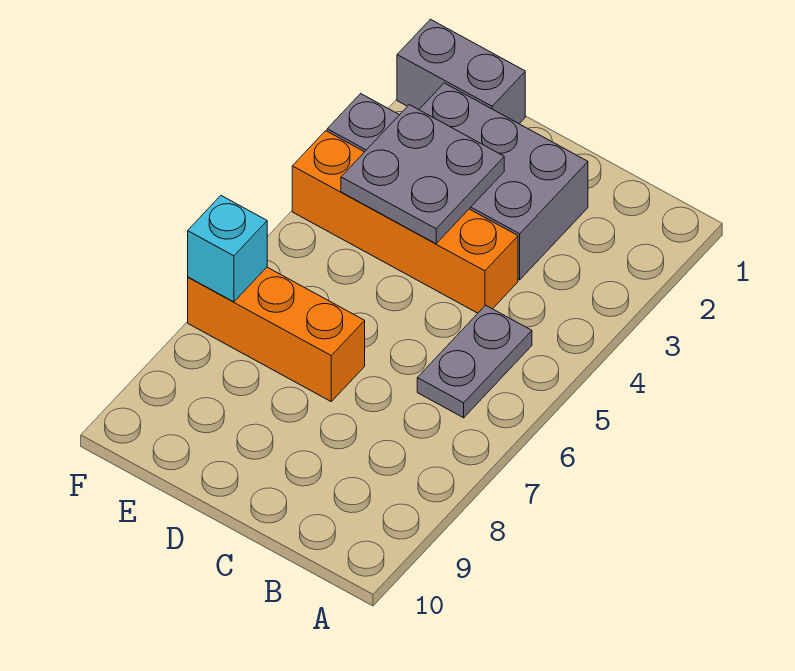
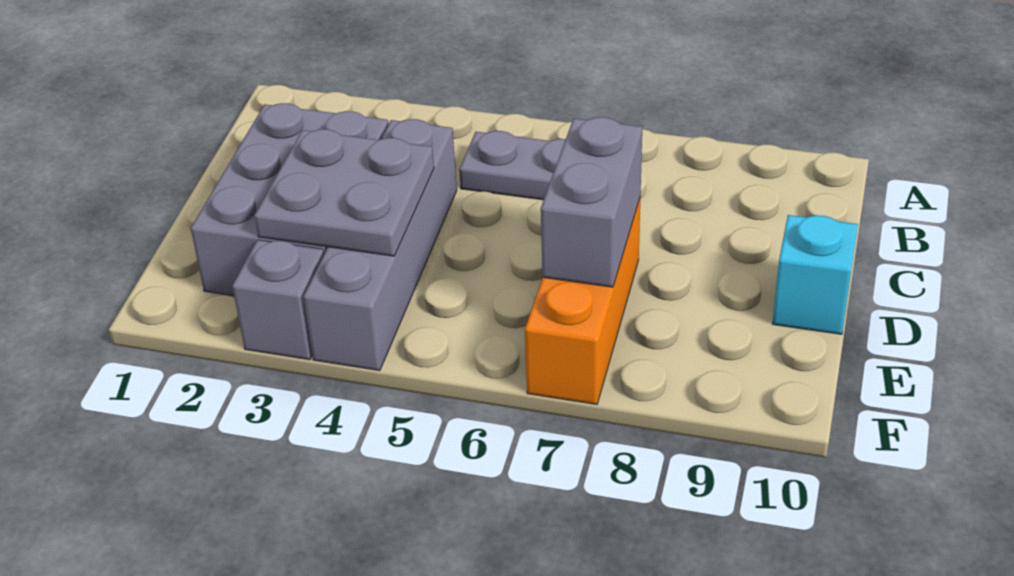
orange brick C4:F4 level 1 -> grey brick C4:F4 level 1
grey brick E1:F1 level 1 -> grey brick D7:E7 level 2
cyan brick F7 level 2 -> cyan brick D10 level 1

